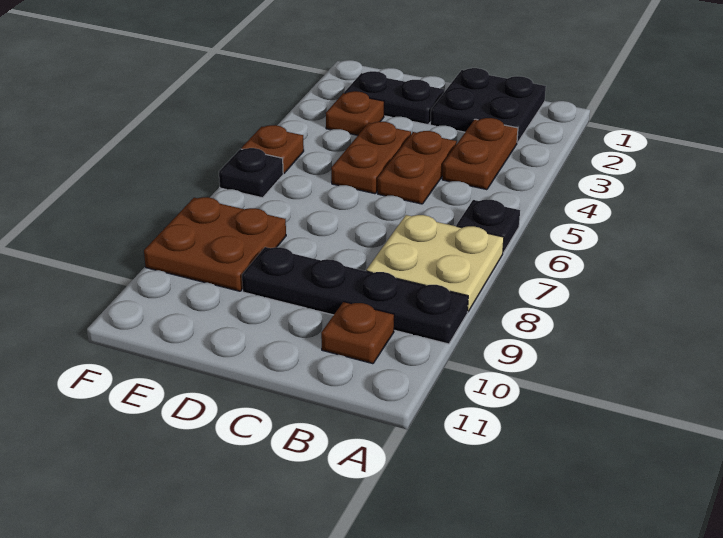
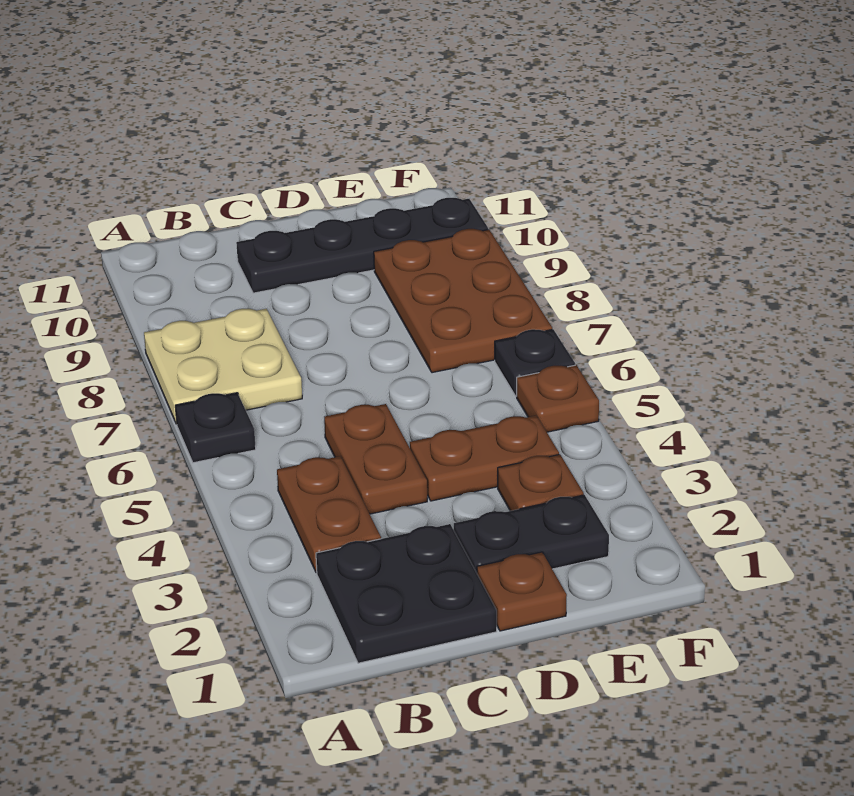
black plate A9:D9 level 1 -> black plate C10:F10 level 1
brown plate B10 level 1 -> brown plate D1 level 1
brown plate D4:D5 level 1 -> brown plate D4:E4 level 1
brown plate E8:F9 level 1 -> brown plate E7:F9 level 1

